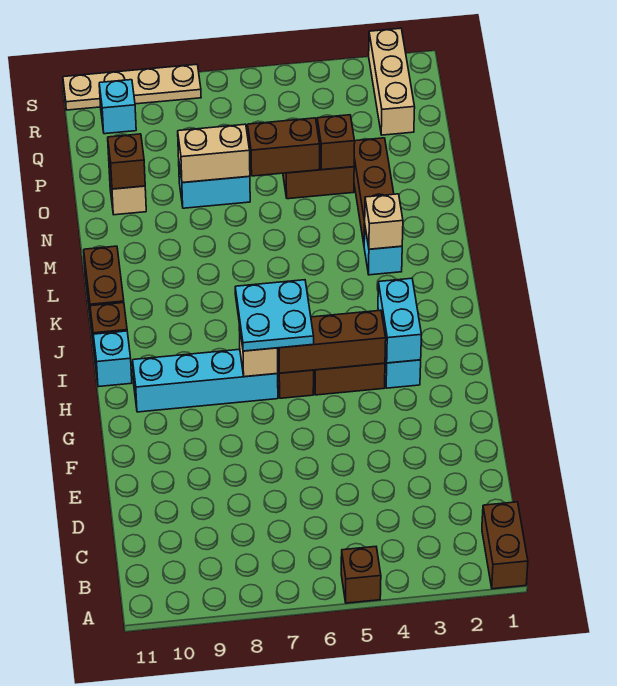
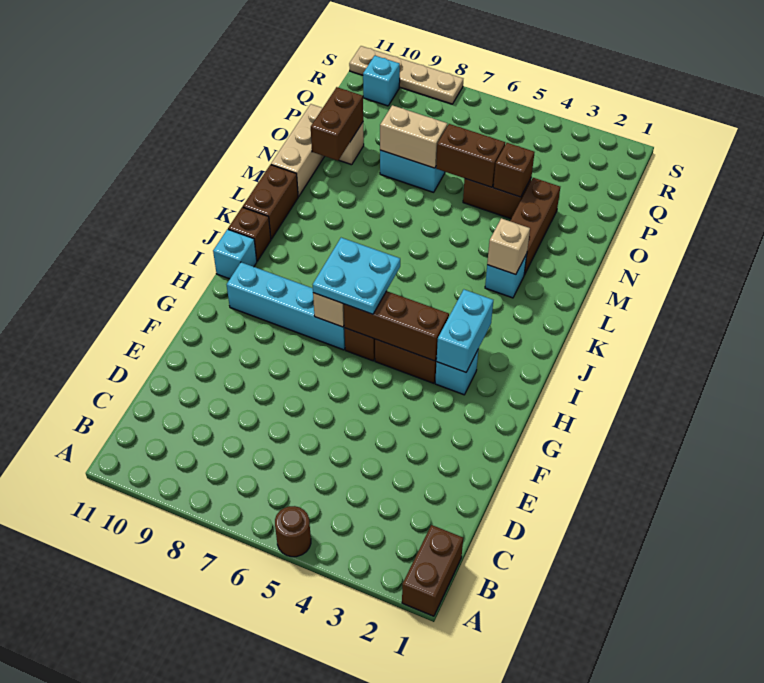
brown brick A5 level 1 -> brown round brick A5 level 1
brown brick O10 level 2 -> brown brick N10:O10 level 2
tan brick Q2:S2 level 1 -> tan brick M11:O11 level 1

